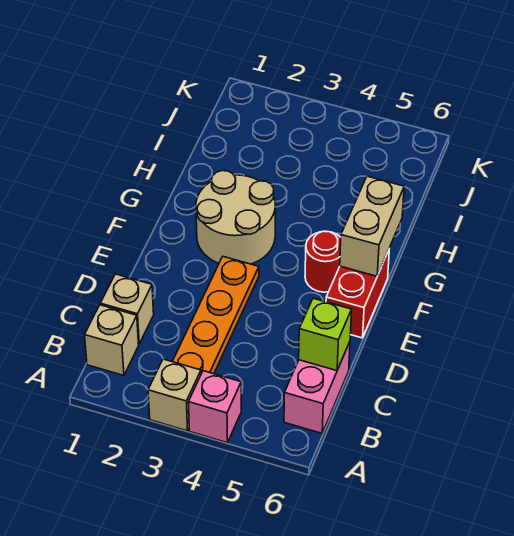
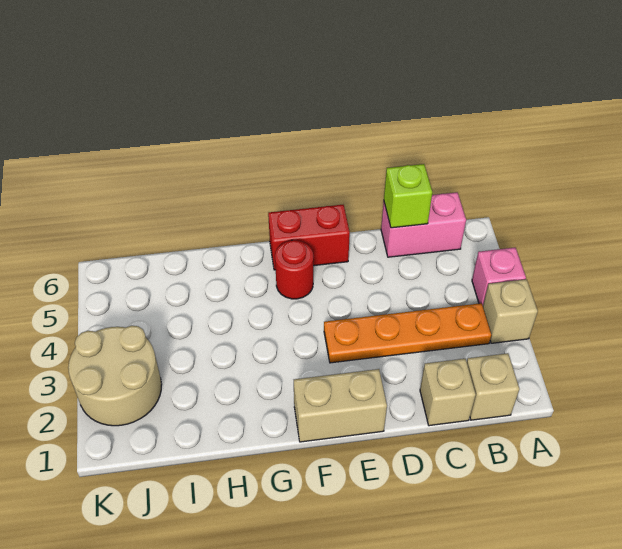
tan round brick F2:G3 level 1 -> tan round brick J2:K3 level 1
tan brick F6:G6 level 2 -> tan brick E1:F1 level 1

